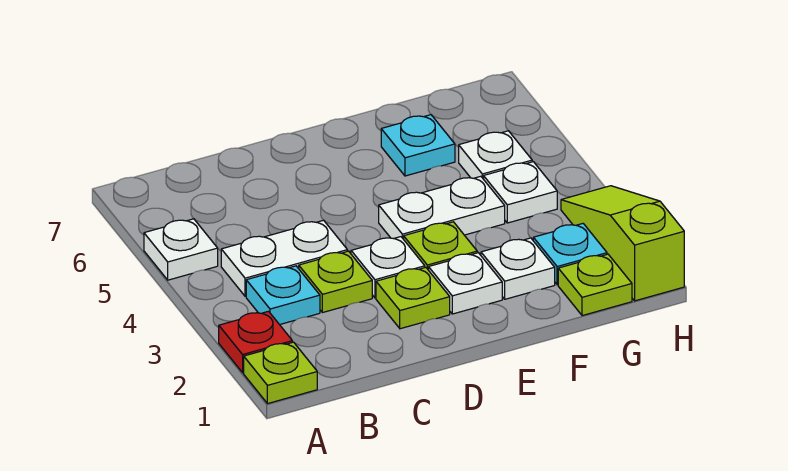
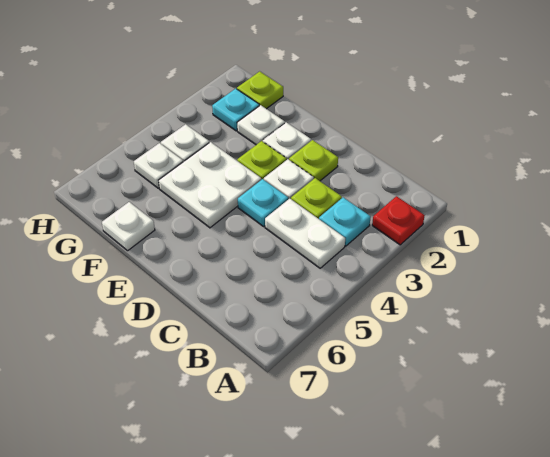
lime plate A1 level 1 -> none
white plate A5 level 1 -> white plate F7 level 1
white plate E4:F4 level 1 -> white plate E4:F5 level 1
cyan plate F6 level 1 -> cyan plate D4 level 1
lime slope H1:H3 level 1 top 1 -> none

